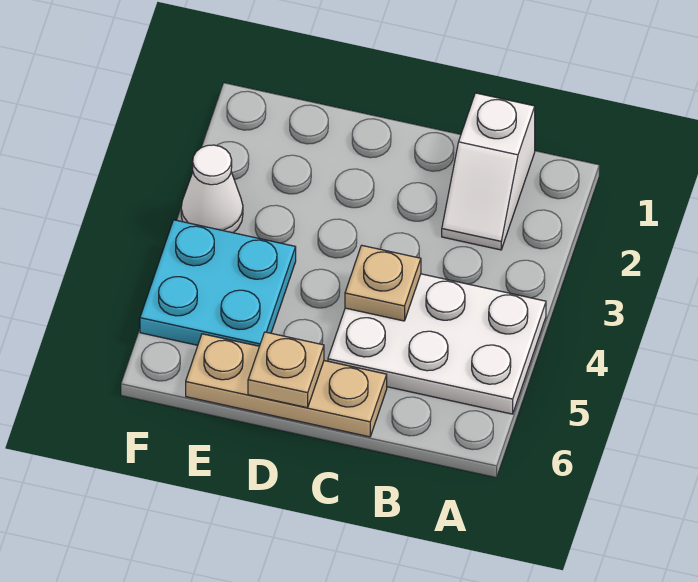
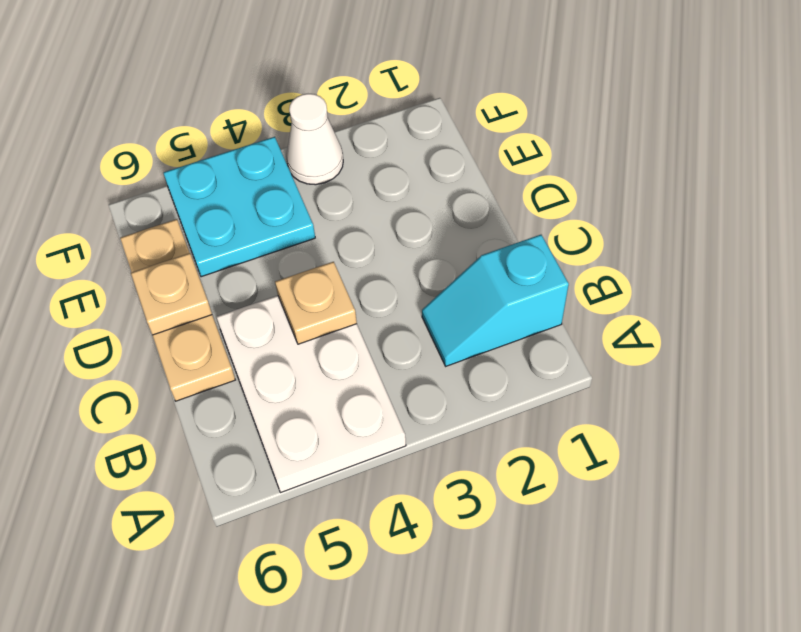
white slope B1:B2 level 1 top 1 -> cyan slope B1:B2 level 1 top 1

